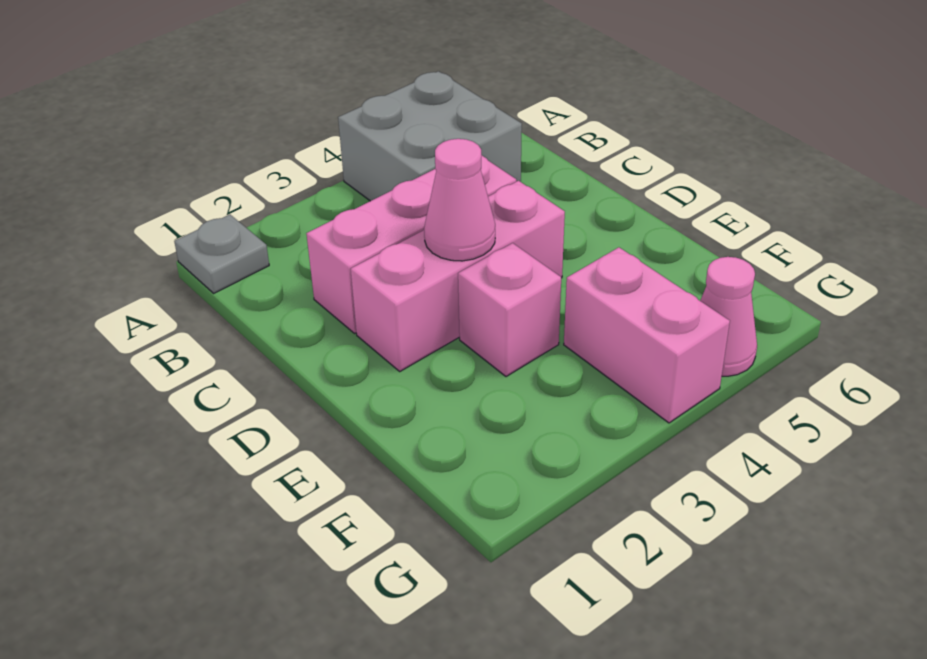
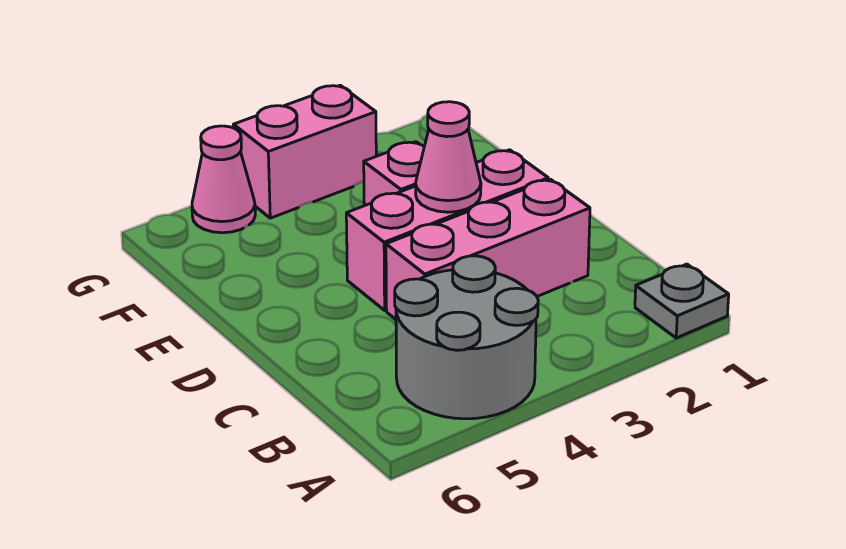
grey brick A4:B5 level 1 -> grey round brick A4:B5 level 1
pink brick F4:G4 level 1 -> pink brick G3:G4 level 1

